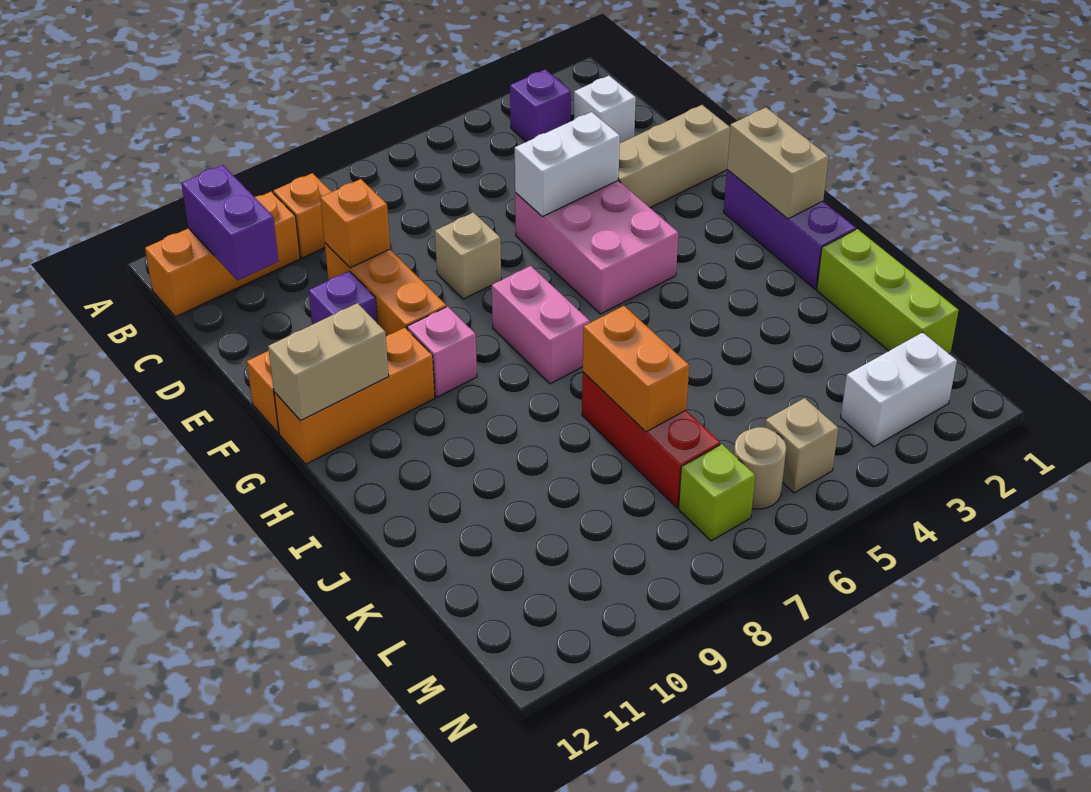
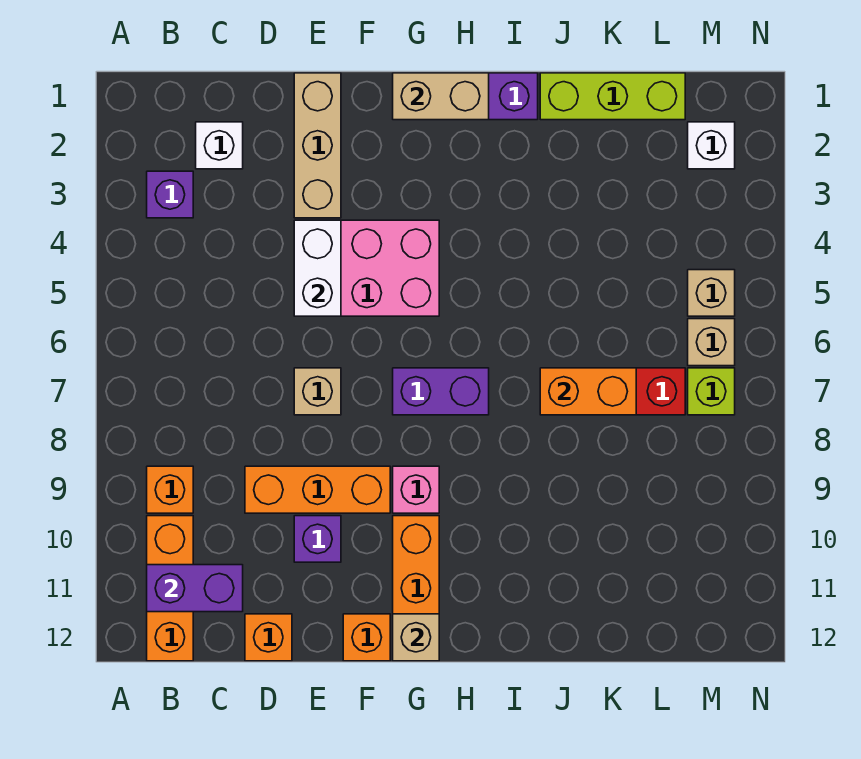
orange brick D9 level 2 -> orange brick D12 level 1
pink brick G7:H7 level 1 -> purple brick G7:H7 level 1
tan brick G11:G12 level 2 -> tan brick G12 level 2
white brick M2:M3 level 1 -> white brick M2 level 1
tan round brick M6 level 1 -> tan brick M6 level 1

